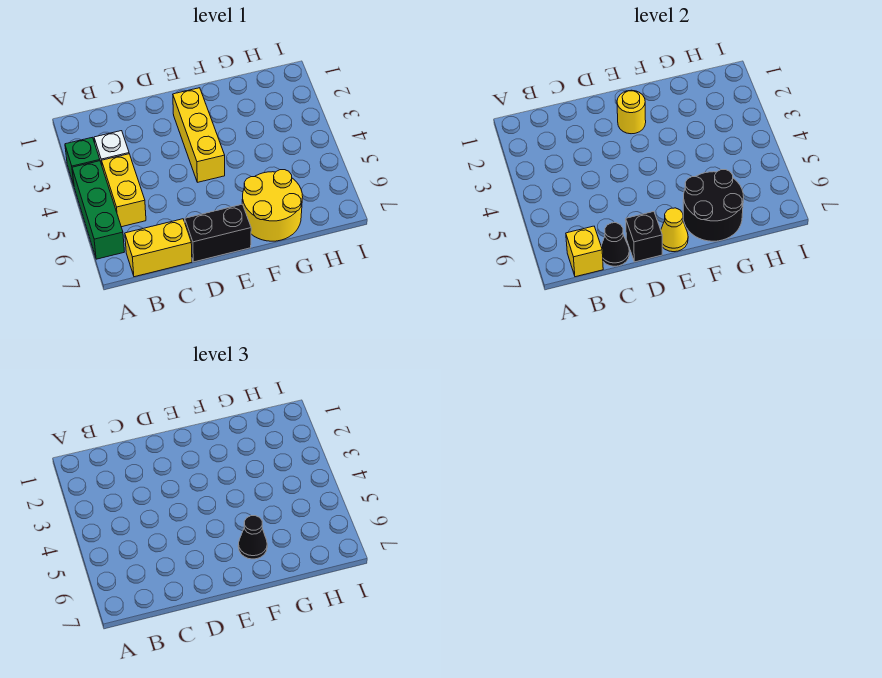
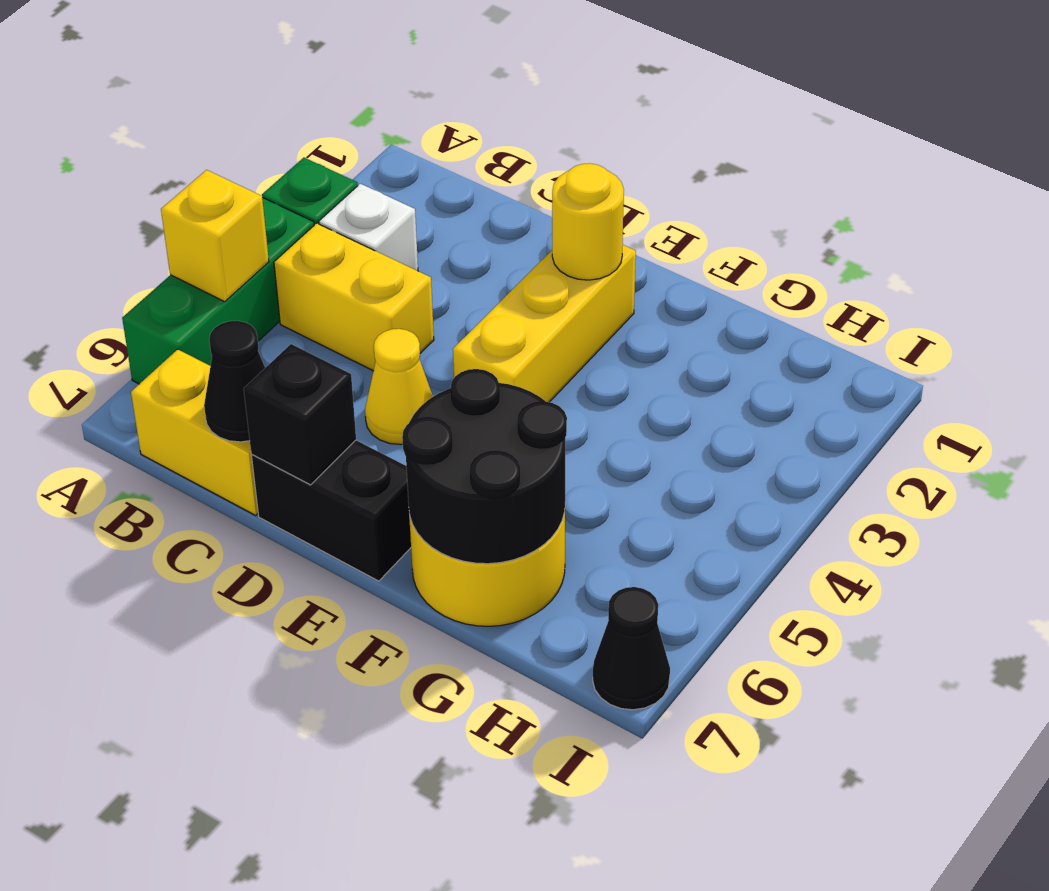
yellow brick B4:B5 level 1 -> yellow brick B4:C4 level 1
yellow brick B7 level 2 -> yellow brick A5 level 2
yellow cone E7 level 2 -> yellow cone D5 level 1
black cone F6 level 3 -> black cone I7 level 1

